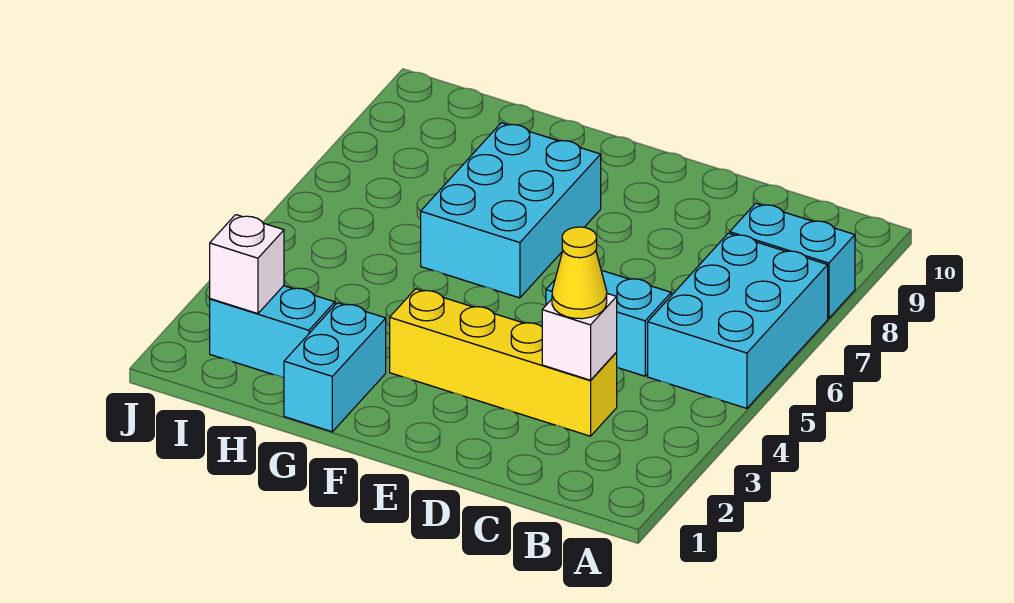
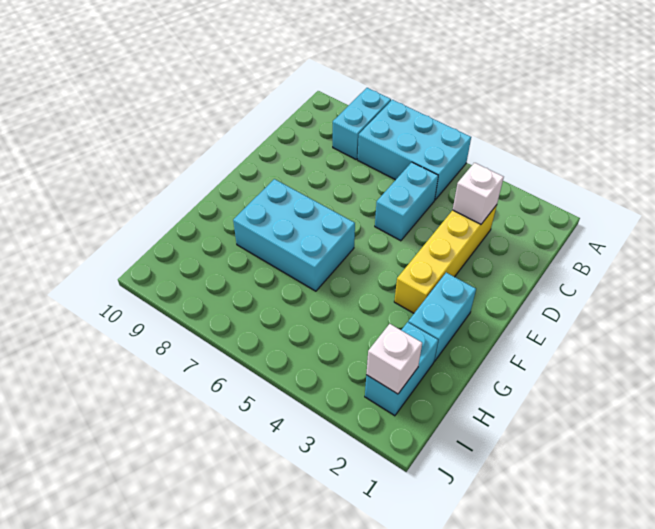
yellow cone C3 level 3 -> none
cyan brick G1:G2 level 1 -> cyan brick F2:G2 level 1

